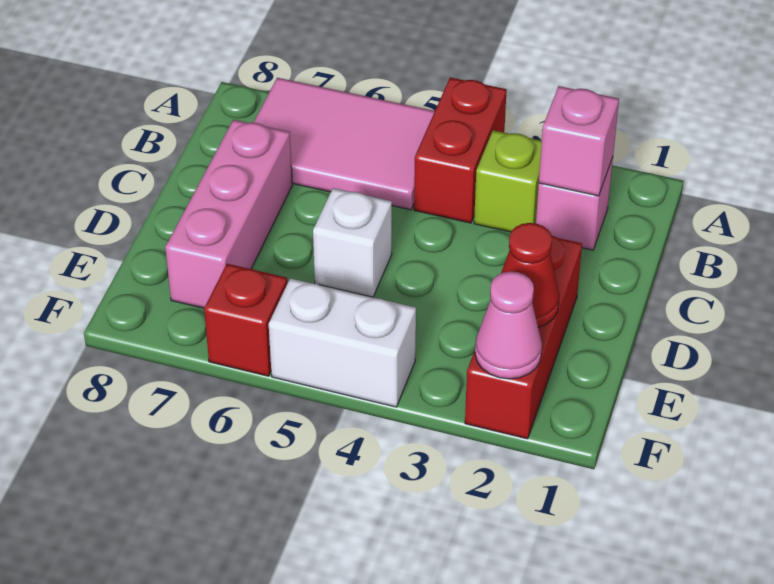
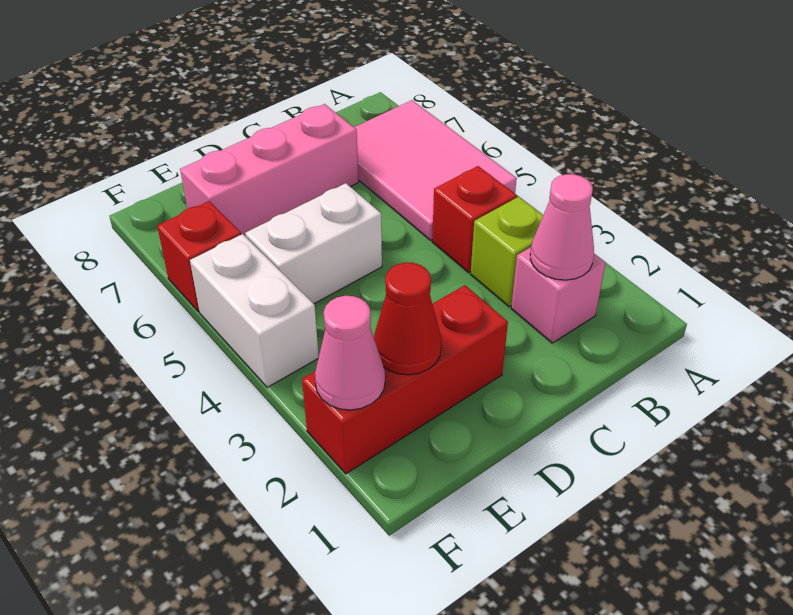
red brick A4:B4 level 1 -> red brick B4 level 1
pink brick B2 level 2 -> pink cone B2 level 2
white brick D5 level 1 -> white brick D5:E5 level 1

